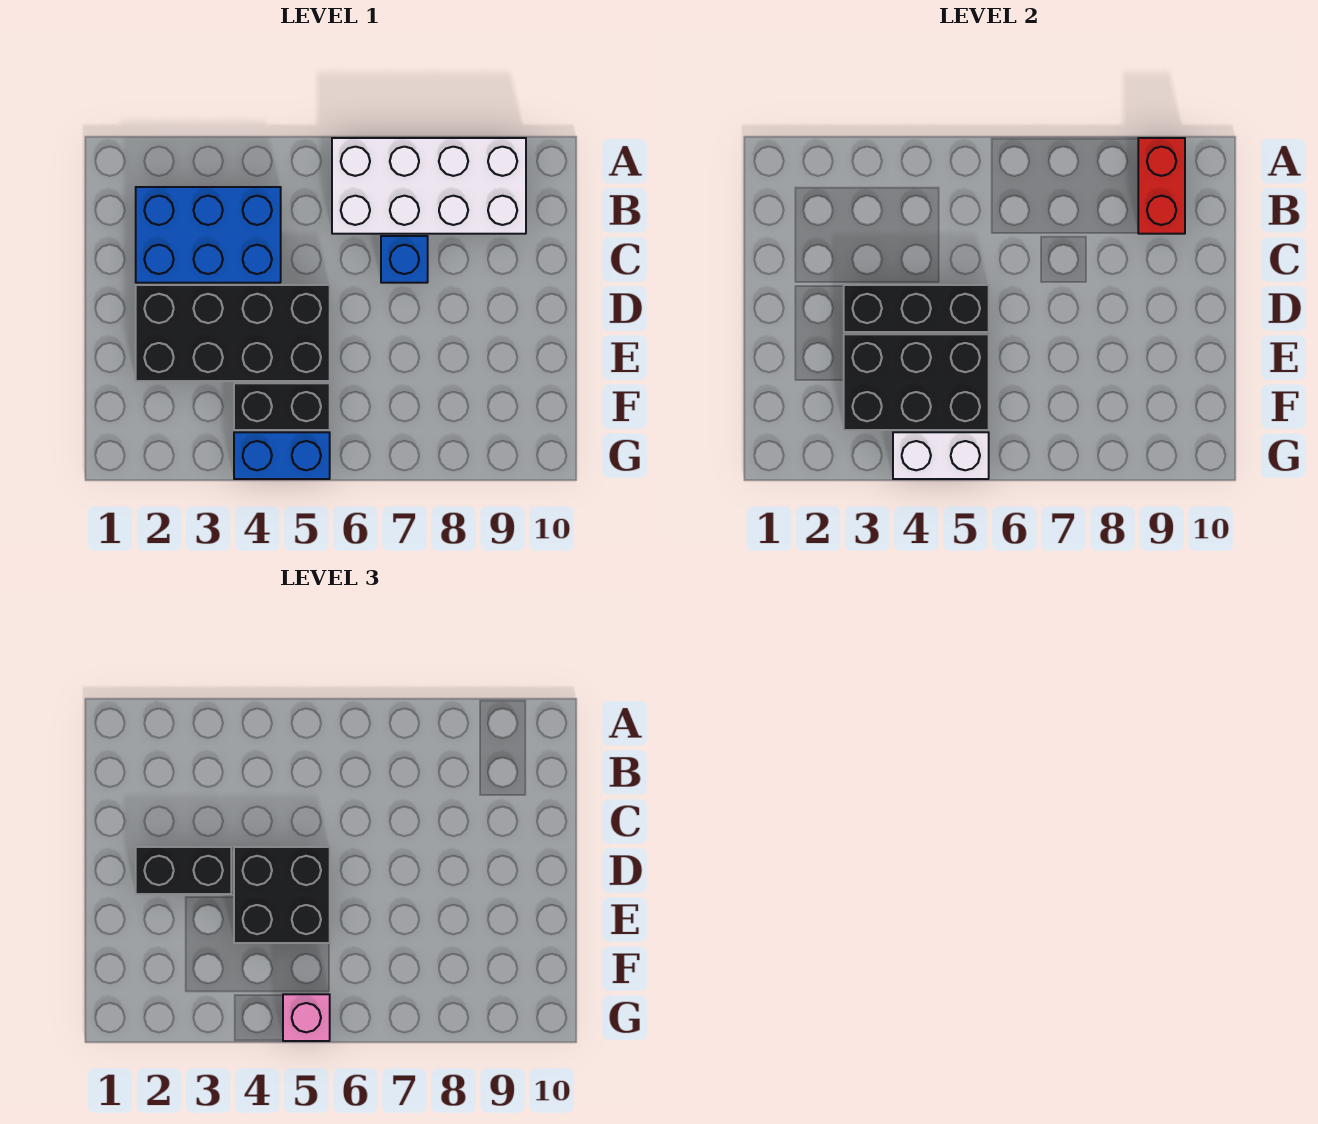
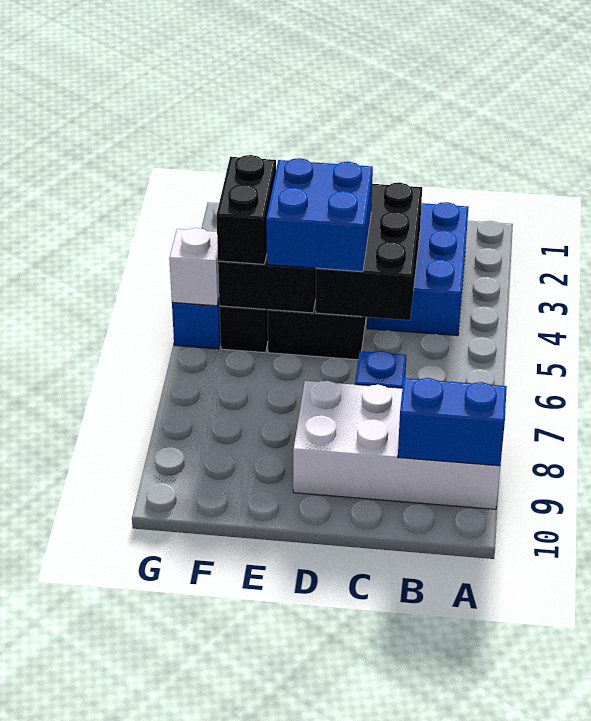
white brick A6:B9 level 1 -> white brick A8:D9 level 1
red brick A9:B9 level 2 -> blue brick A9:B9 level 2
black brick D2:D3 level 3 -> black brick F4:F5 level 3
black brick D3:D5 level 2 -> black brick C3:D5 level 2
black brick D4:E5 level 3 -> blue brick D4:E5 level 3
white brick G4:G5 level 2 -> white brick G5 level 2
pink brick G5 level 3 -> none

